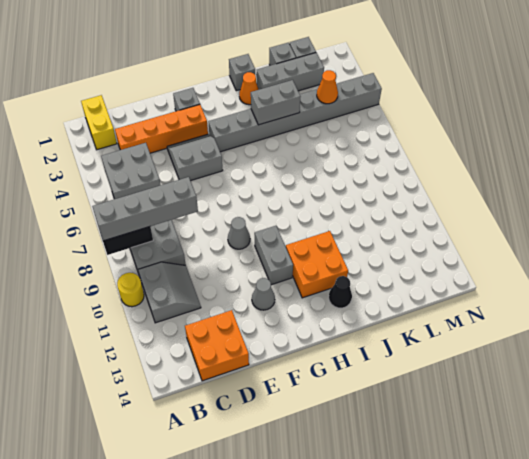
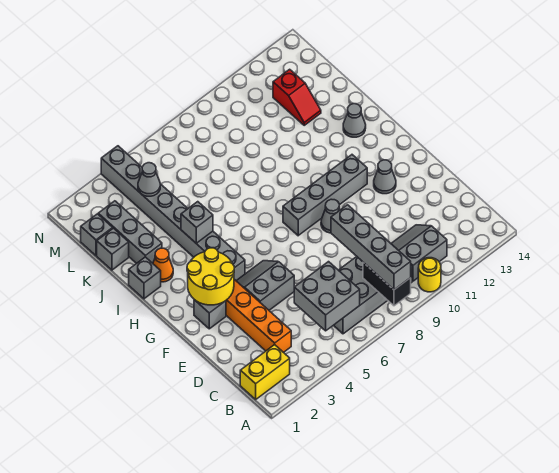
orange brick C13:D14 level 1 -> none
grey slope E4:F5 level 1 top 5 -> grey slope E4:F5 level 1 top E
none -> yellow round brick F2:G3 level 2
grey brick G10:G11 level 1 -> grey brick G8:G11 level 1
orange brick H11:I12 level 1 -> none
grey brick I4:J4 level 2 -> grey brick I4 level 2
black cone I13 level 1 -> grey cone I13 level 1
none -> red slope K12:L12 level 1 top L
orange cone L4 level 2 -> grey cone L4 level 2

